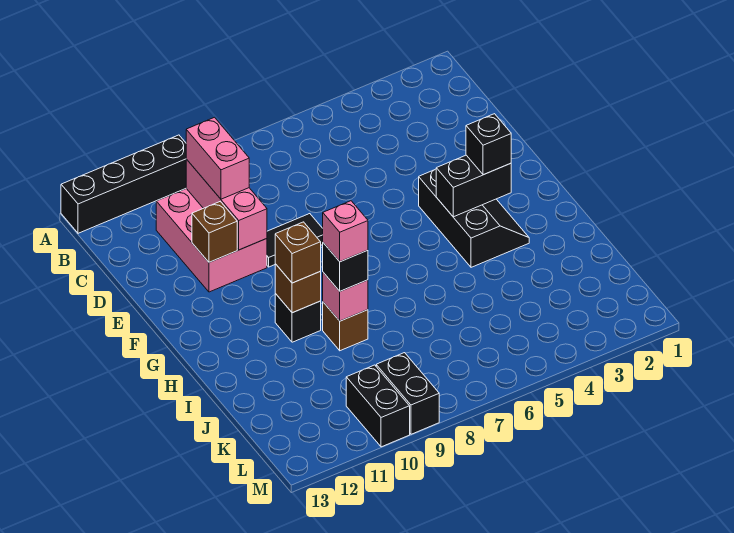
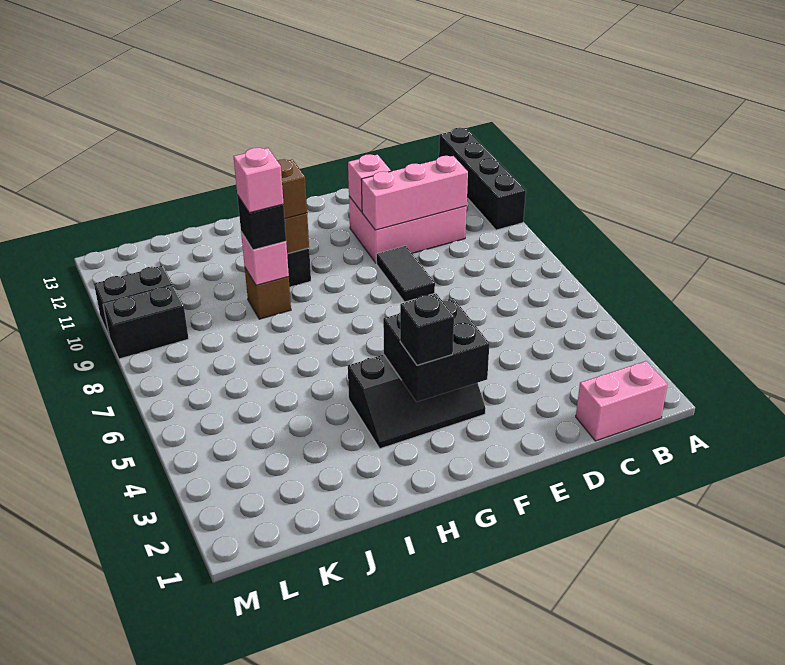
pink brick C10:D10 level 3 -> pink brick B1:C1 level 1
brown brick E11 level 2 -> pink brick E11 level 2
black brick G3:G4 level 2 -> black brick F3:G4 level 2

